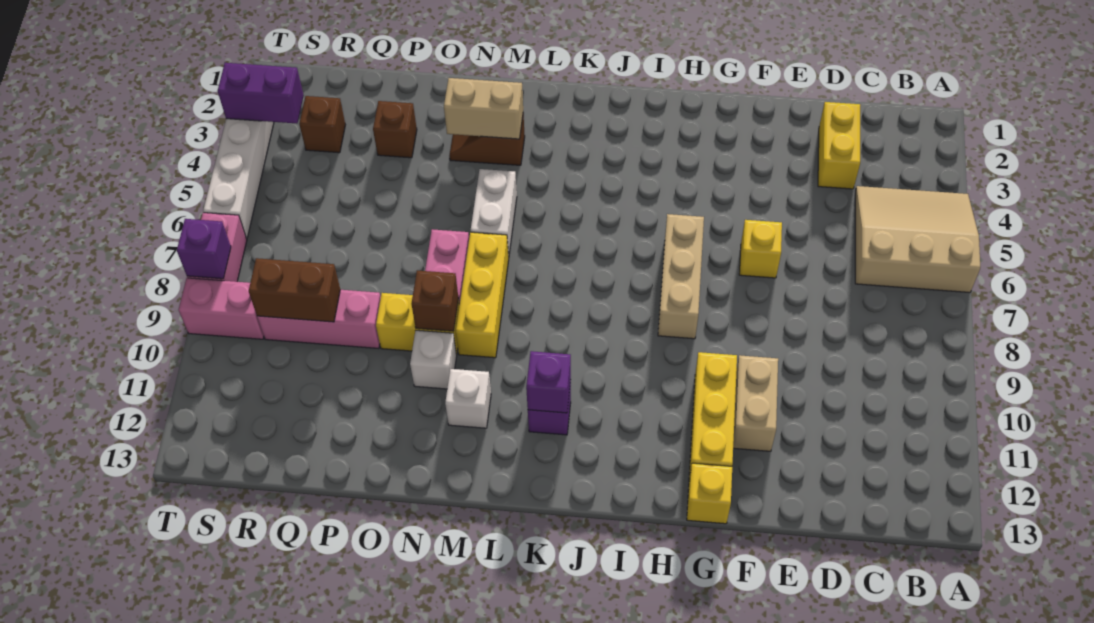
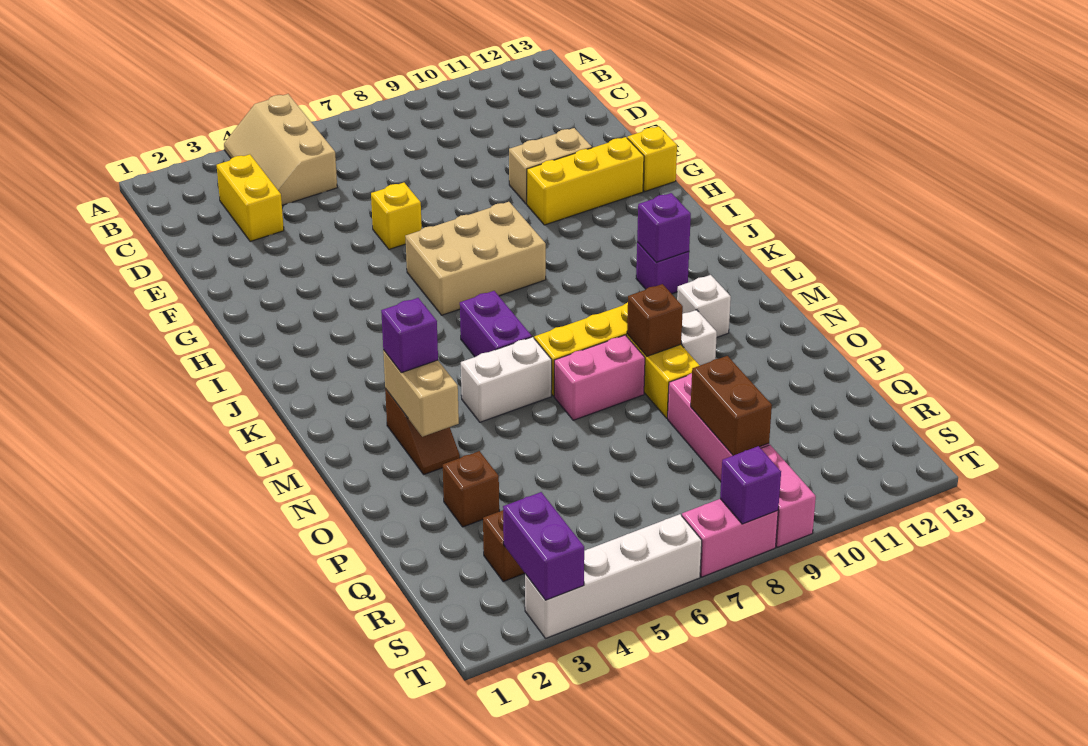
tan slope A4:C6 level 1 top 6 -> tan slope A4:C5 level 1 top 5
yellow brick D2:D3 level 1 -> yellow brick C3:D3 level 1
tan brick H6:H8 level 1 -> tan brick H6:I8 level 1
none -> purple brick K6:L6 level 1
none -> purple brick M3 level 3

